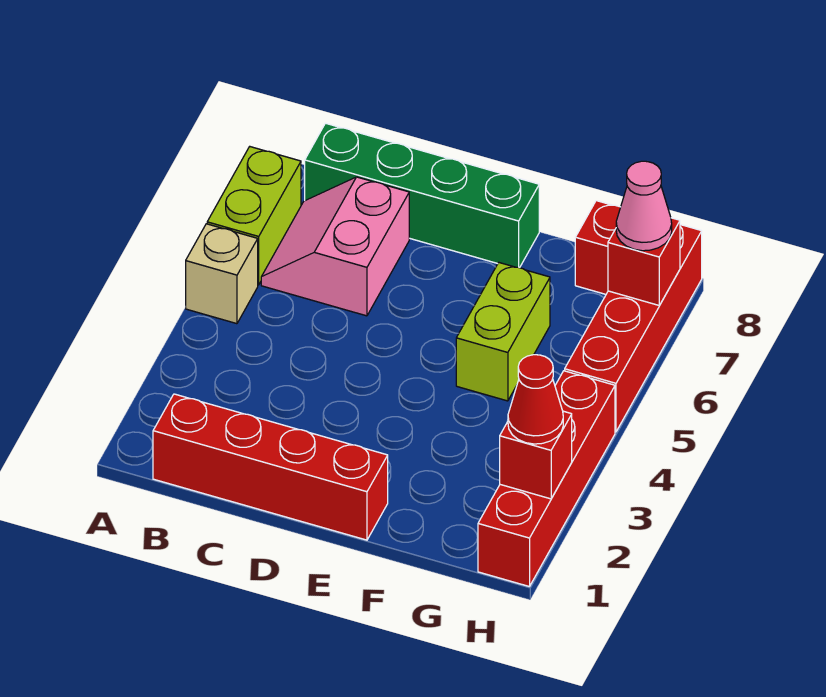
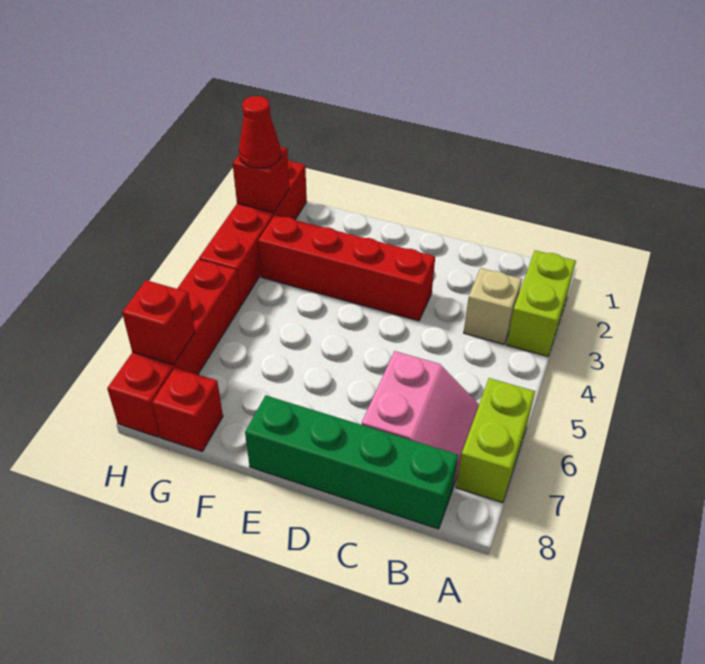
tan brick A5 level 1 -> tan brick B3 level 1
red brick B1:E1 level 1 -> red brick D3:G3 level 1
lime brick F5:F6 level 1 -> lime brick A2:A3 level 1
pink cone H7 level 3 -> none

